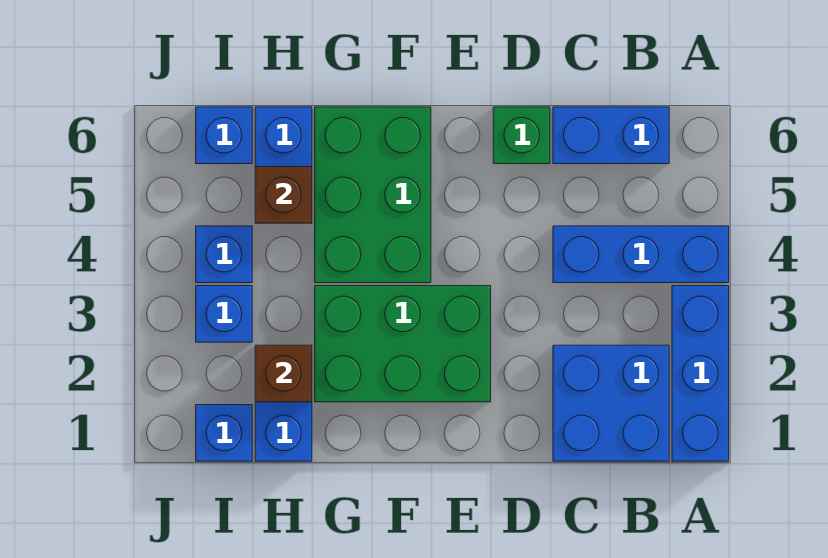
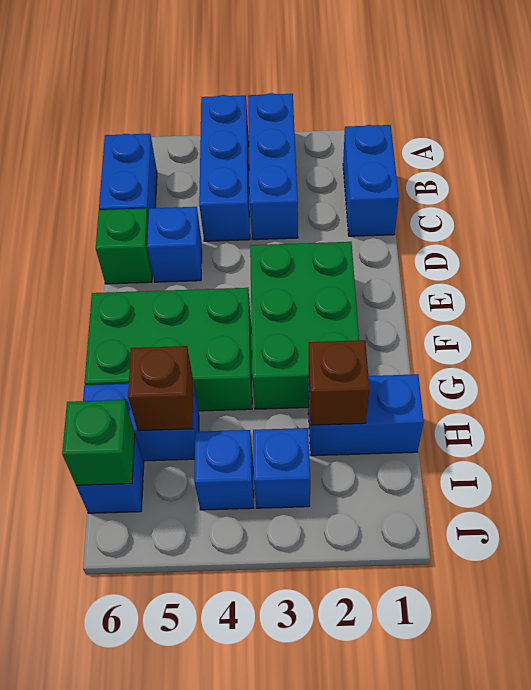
blue brick A1:A3 level 1 -> blue brick A3:C3 level 1
blue brick B1:C2 level 1 -> blue brick B1:C1 level 1
blue brick I1 level 1 -> blue brick D5 level 1
none -> green brick I6 level 2

